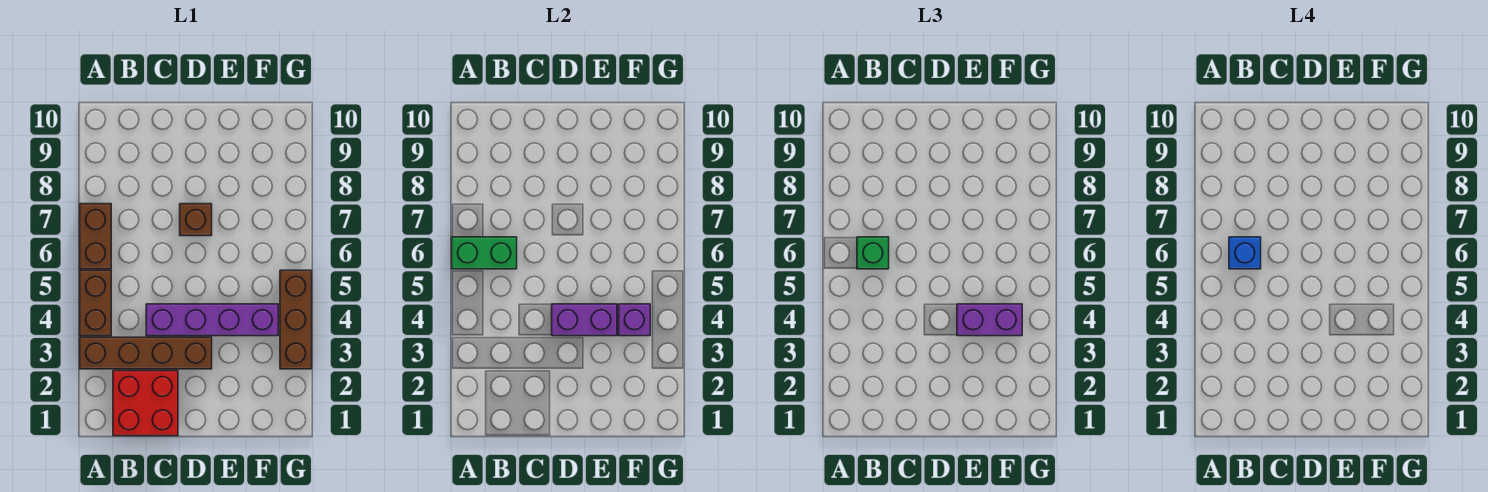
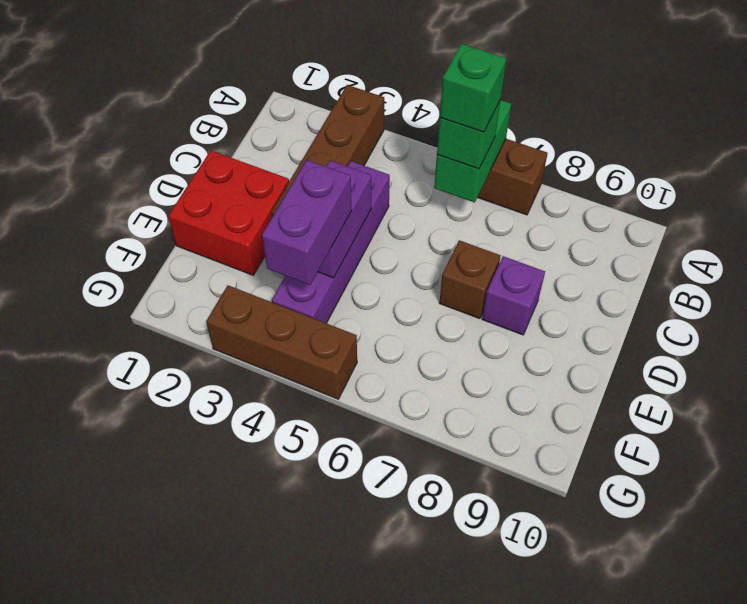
brown brick A4:A5 level 1 -> none
red brick B1:C2 level 1 -> red brick D1:E2 level 1
blue brick B6 level 4 -> green brick B6 level 4
purple brick F4 level 2 -> purple brick D8 level 1

